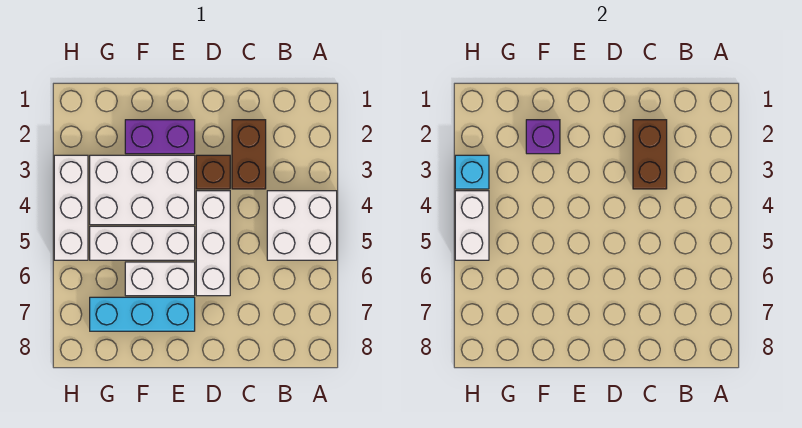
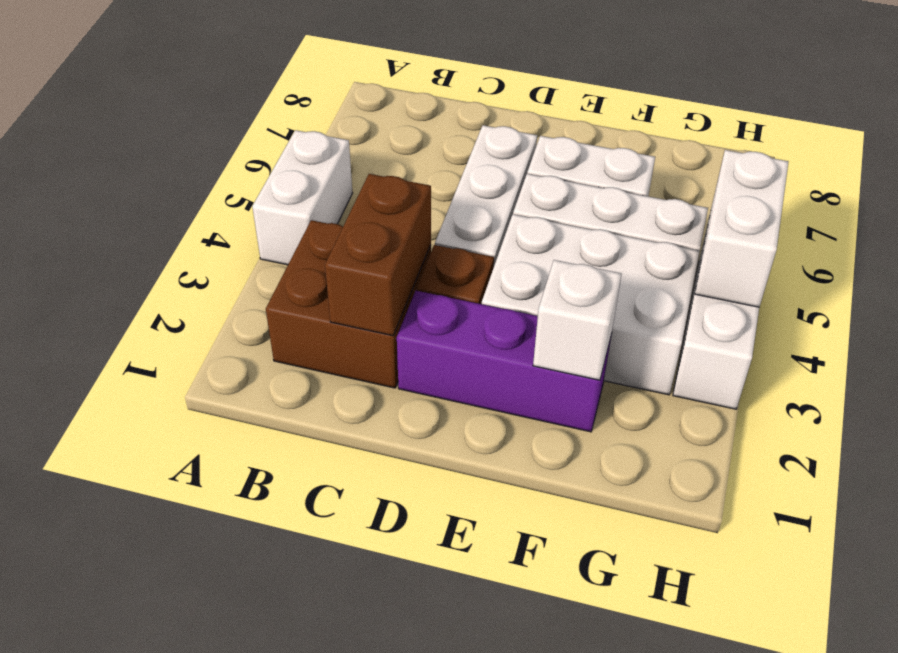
white brick A4:B5 level 1 -> white brick A4:A5 level 1
brown brick C2:C3 level 1 -> brown brick B2:C3 level 1
purple brick E2:F2 level 1 -> purple brick D2:F2 level 1
cyan brick E7:G7 level 1 -> none
purple brick F2 level 2 -> white brick F2 level 2
cyan brick H3 level 2 -> none

